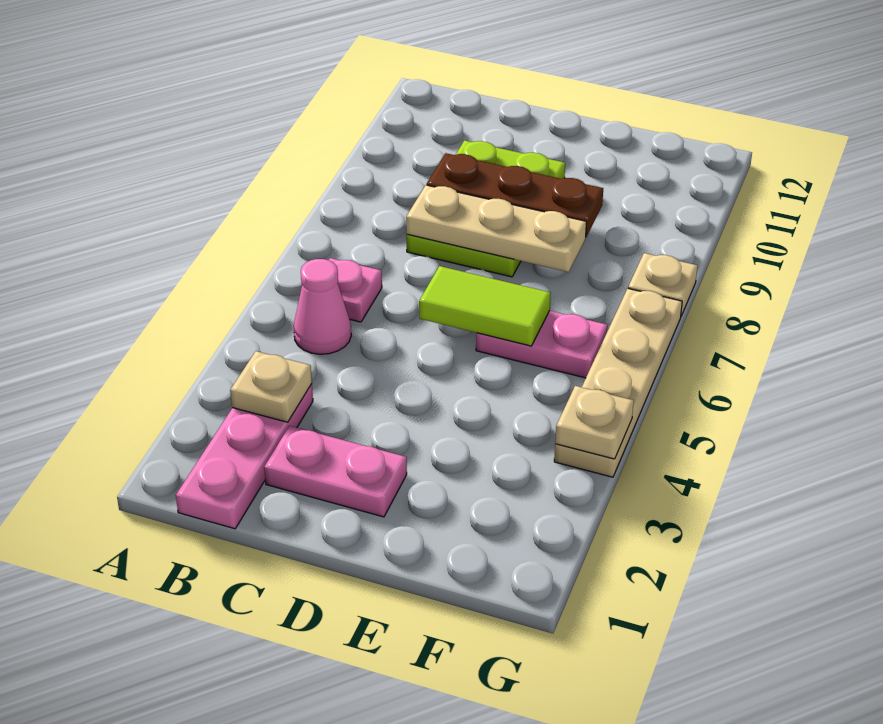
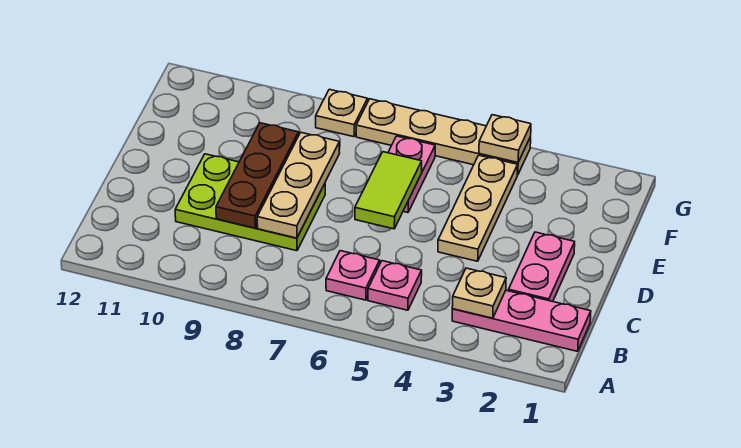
pink cone B5 level 1 -> pink plate B5 level 1
none -> tan plate D4:F4 level 1

